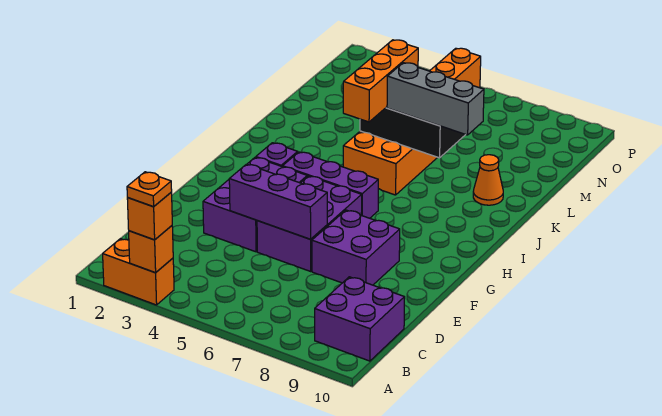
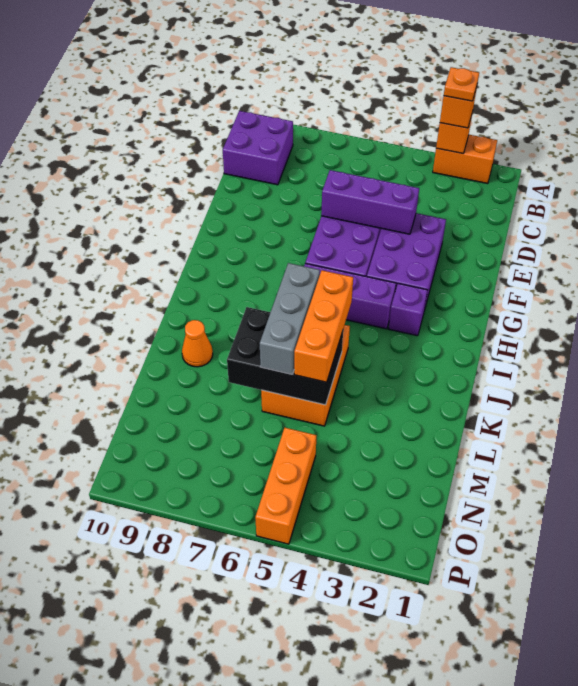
purple brick E7:F8 level 1 -> none
grey brick K6:K8 level 3 -> grey brick J6:L6 level 3

